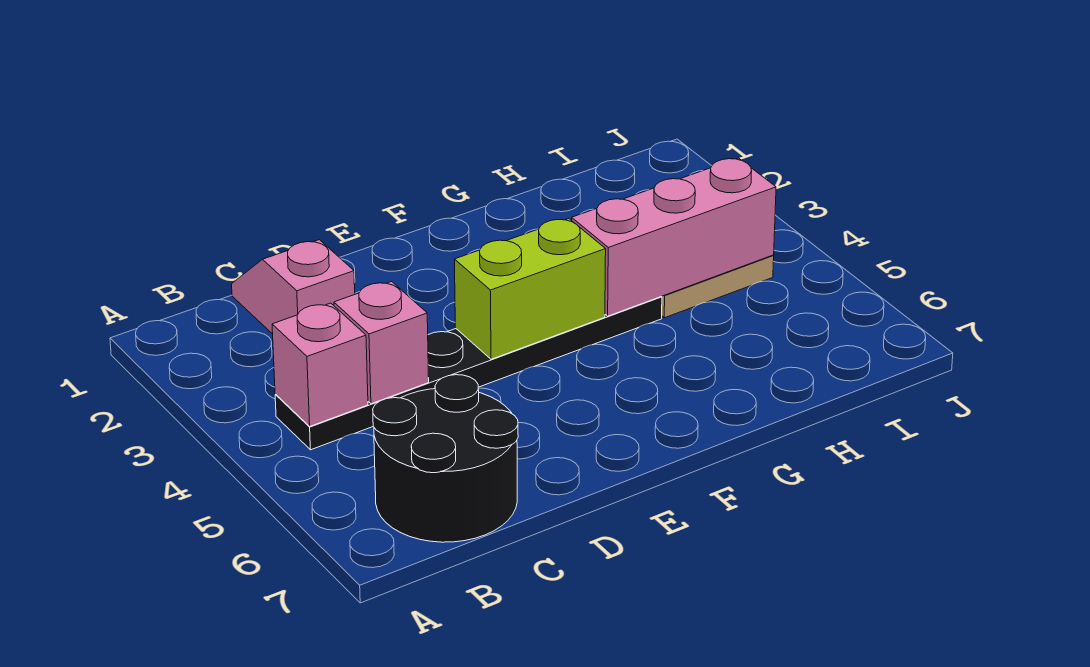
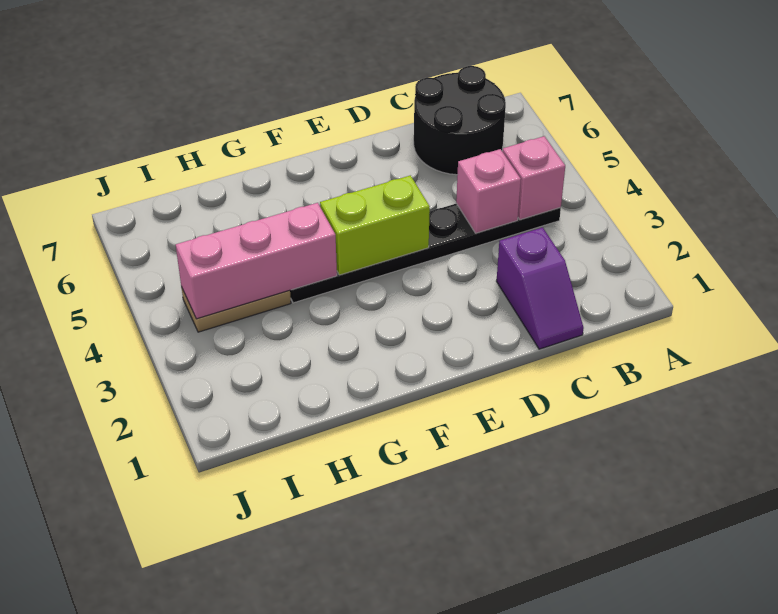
pink slope C1:C2 level 1 top 2 -> purple slope C1:C2 level 1 top 2

